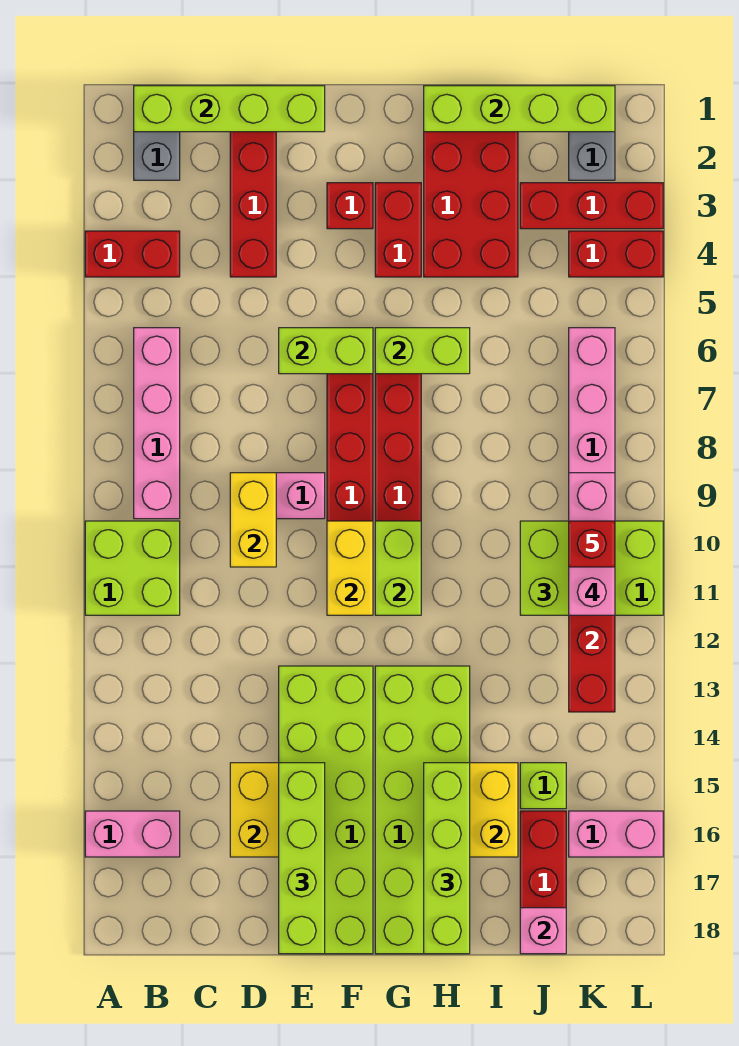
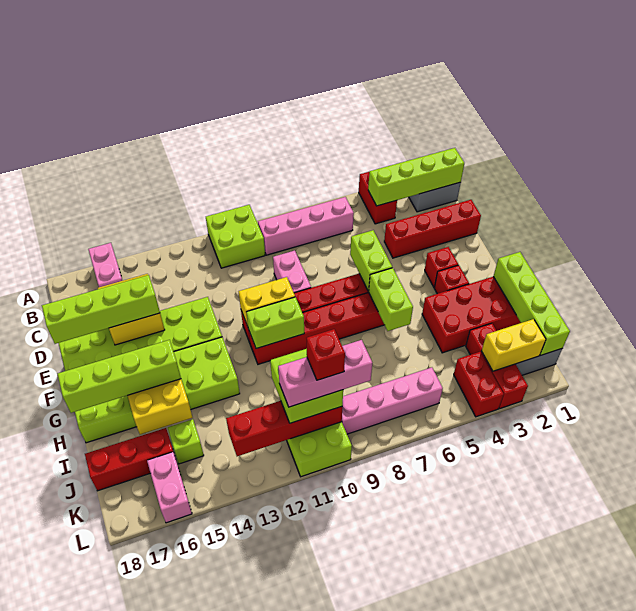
lime brick B1:E1 level 2 -> lime brick B1:B4 level 2
yellow brick D9:D10 level 2 -> yellow brick K2:K3 level 2
red brick G3:G4 level 1 -> red brick G3 level 1
pink brick J18 level 2 -> none

